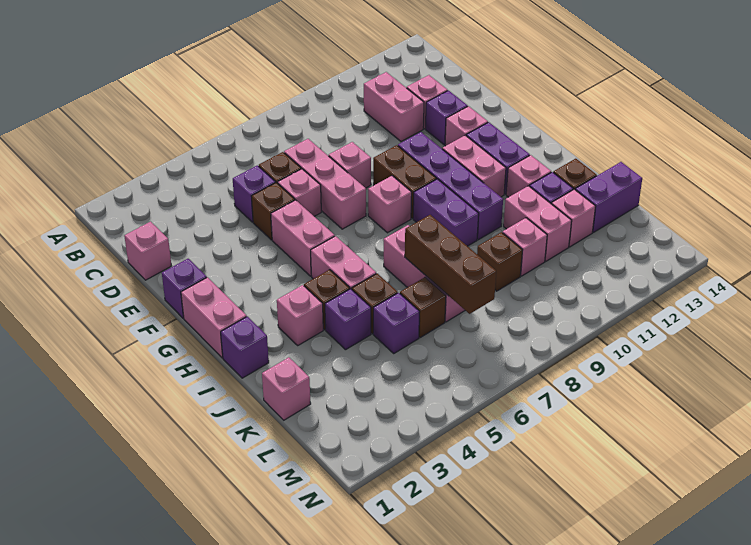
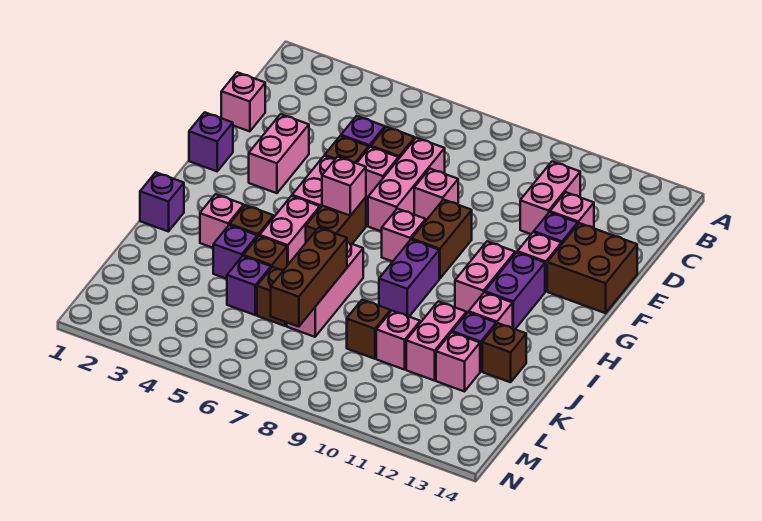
none -> brown brick E13:F14 level 1
purple brick F10:I10 level 1 -> none
pink brick G1:H1 level 1 -> pink brick E3:F3 level 1
none -> brown brick G6:H6 level 1
pink brick K1 level 1 -> pink brick G6 level 2
purple brick K13:K14 level 1 -> none

